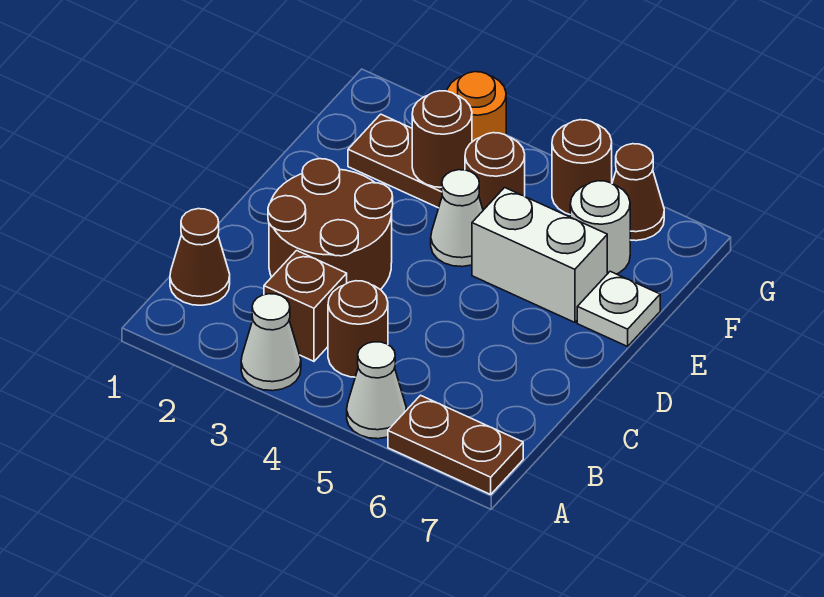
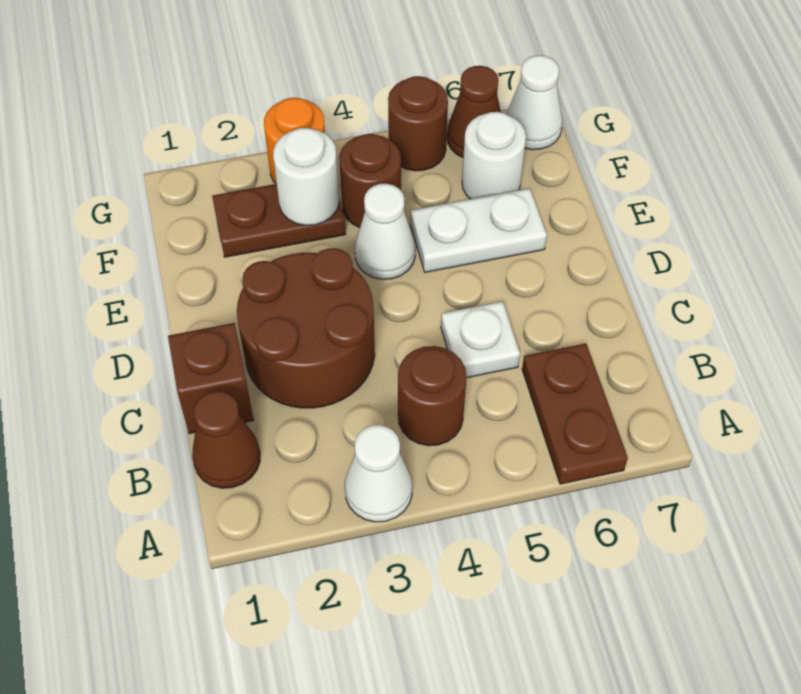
white cone A5 level 1 -> white cone G7 level 1
brown plate A6:A7 level 1 -> brown plate A6:B6 level 1
brown brick B3 level 1 -> brown brick C1 level 1
white brick E5:E6 level 1 -> white plate E5:E6 level 1
white plate E7 level 1 -> white plate C5 level 1
brown round brick F3 level 2 -> white round brick F3 level 2

